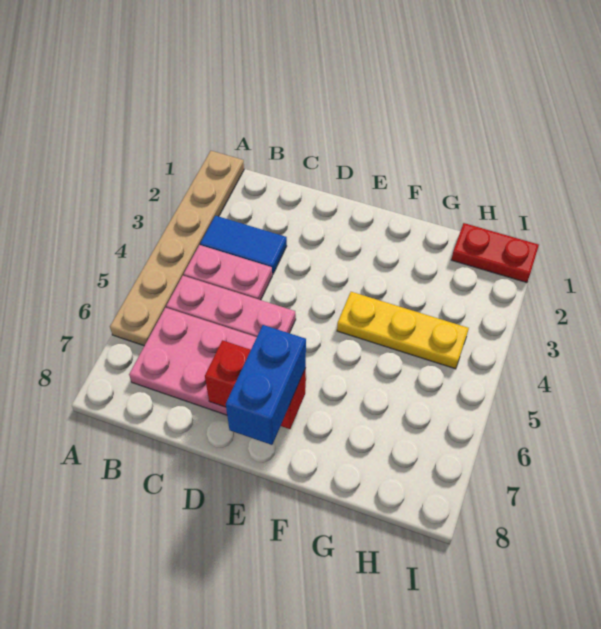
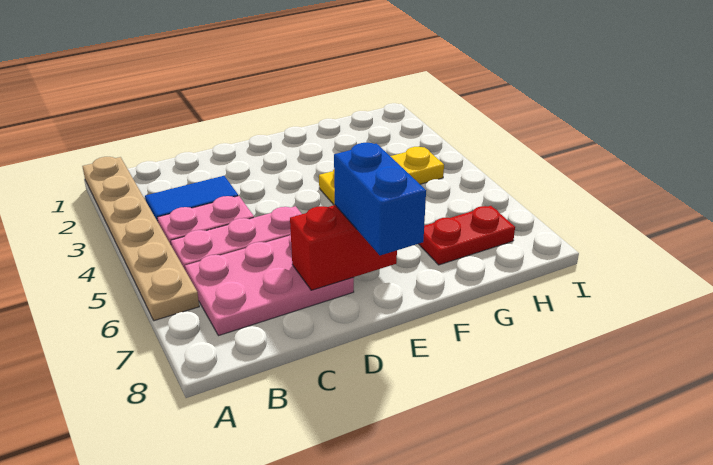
red plate H1:I1 level 1 -> red plate G7:H7 level 1

